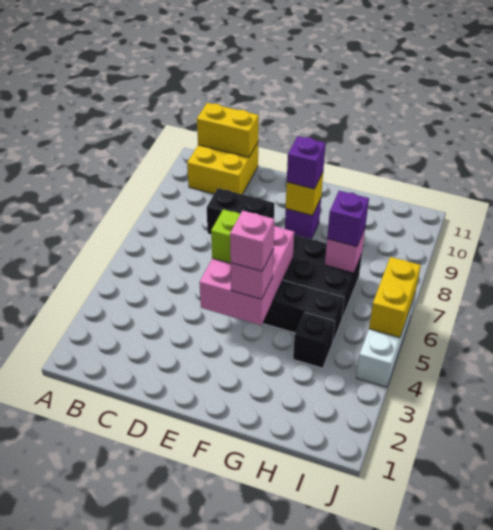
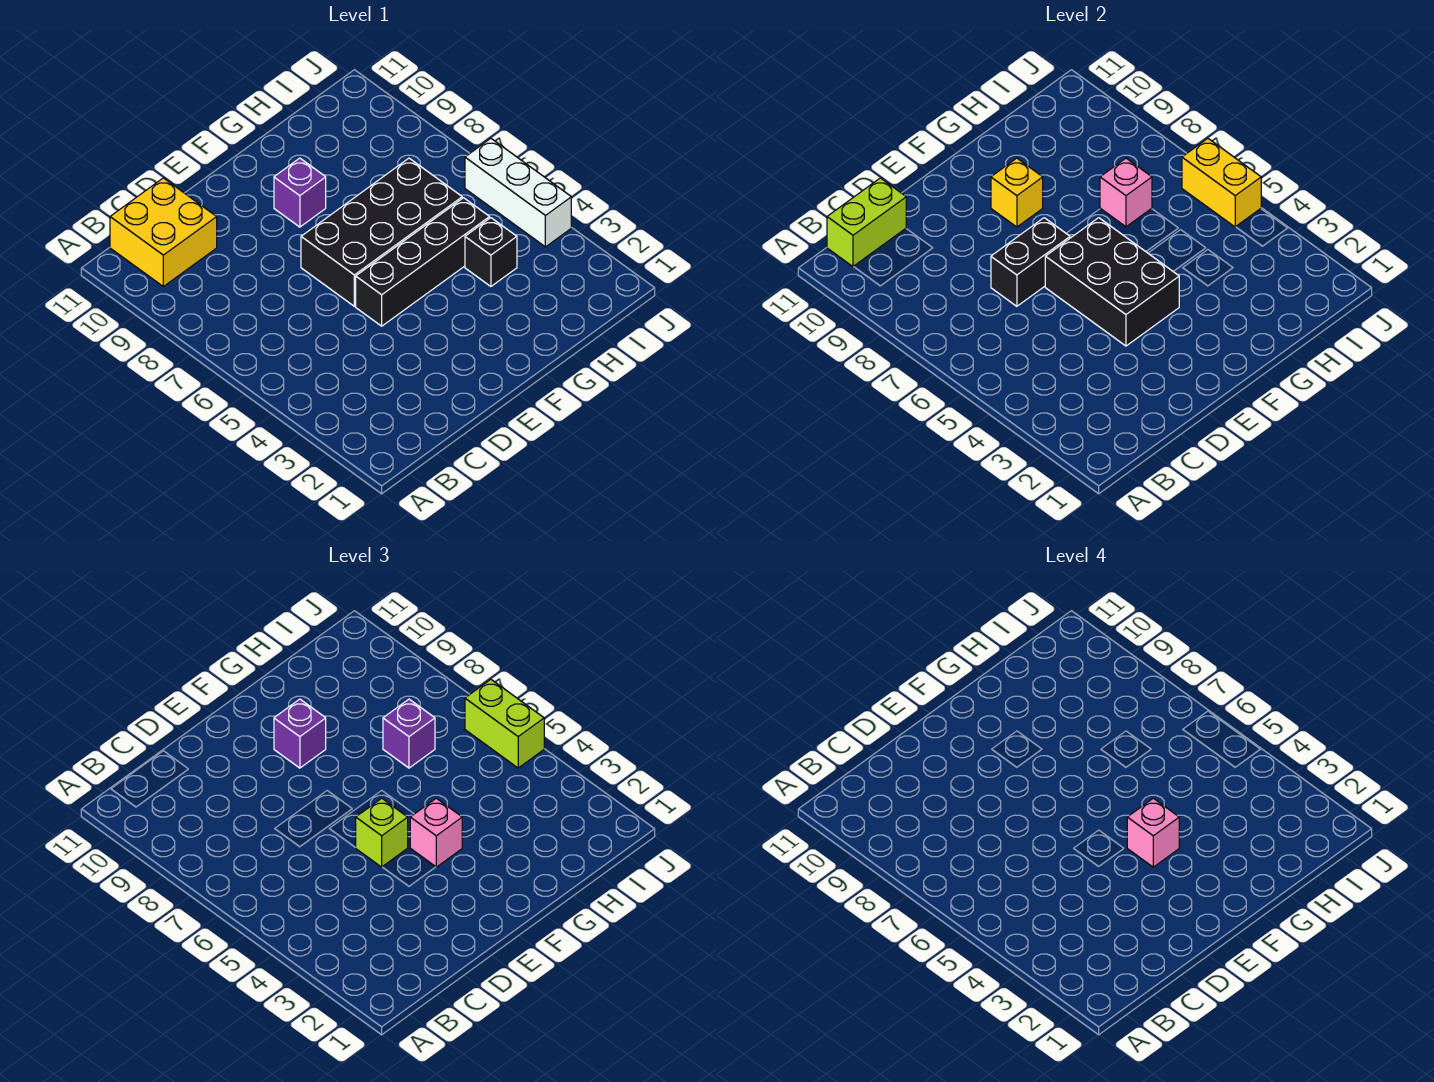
yellow brick B11:C11 level 2 -> lime brick B11:C11 level 2
pink brick E4:F6 level 2 -> black brick E4:F6 level 2
none -> lime brick J5:J6 level 3

